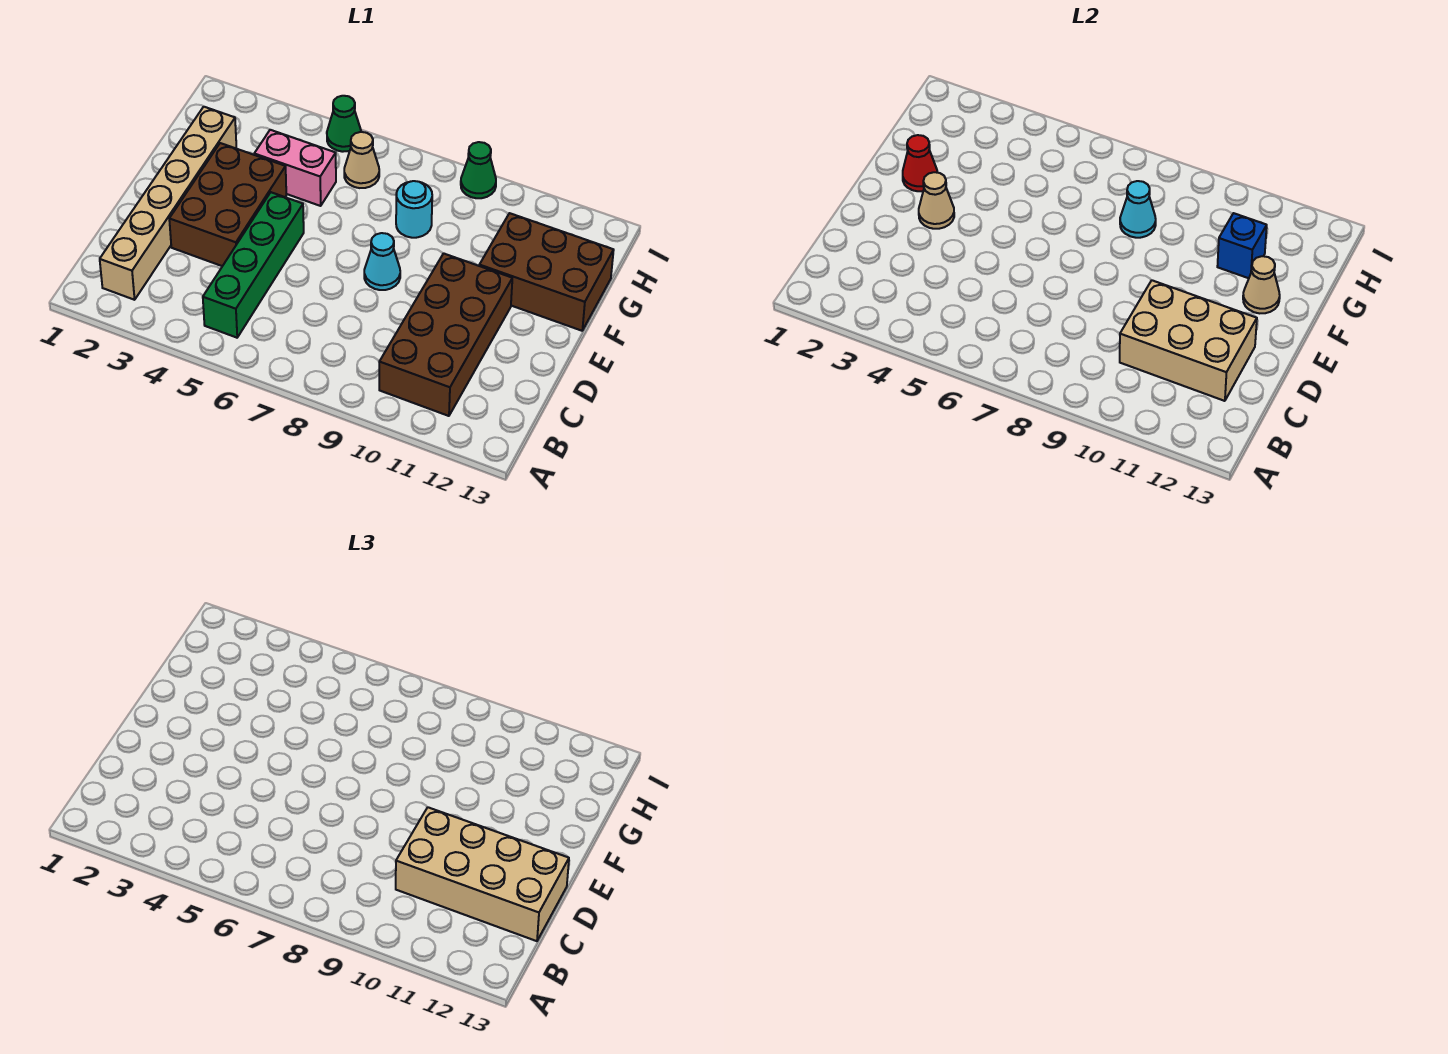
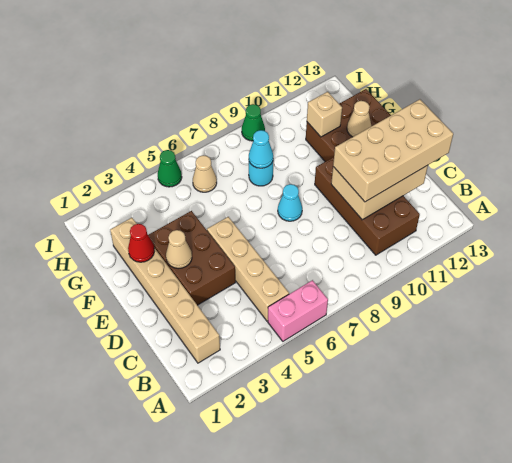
green brick B5:E5 level 1 -> tan brick B5:E5 level 1
pink brick G4:G5 level 1 -> pink brick A5:A6 level 1
blue brick G11 level 2 -> tan brick G11 level 2

